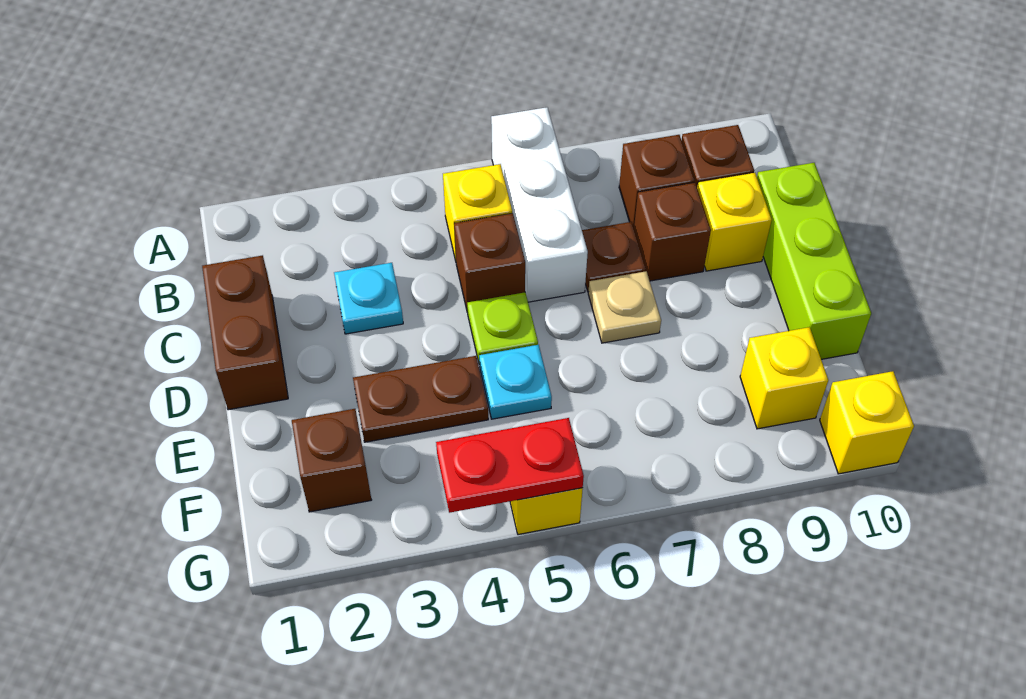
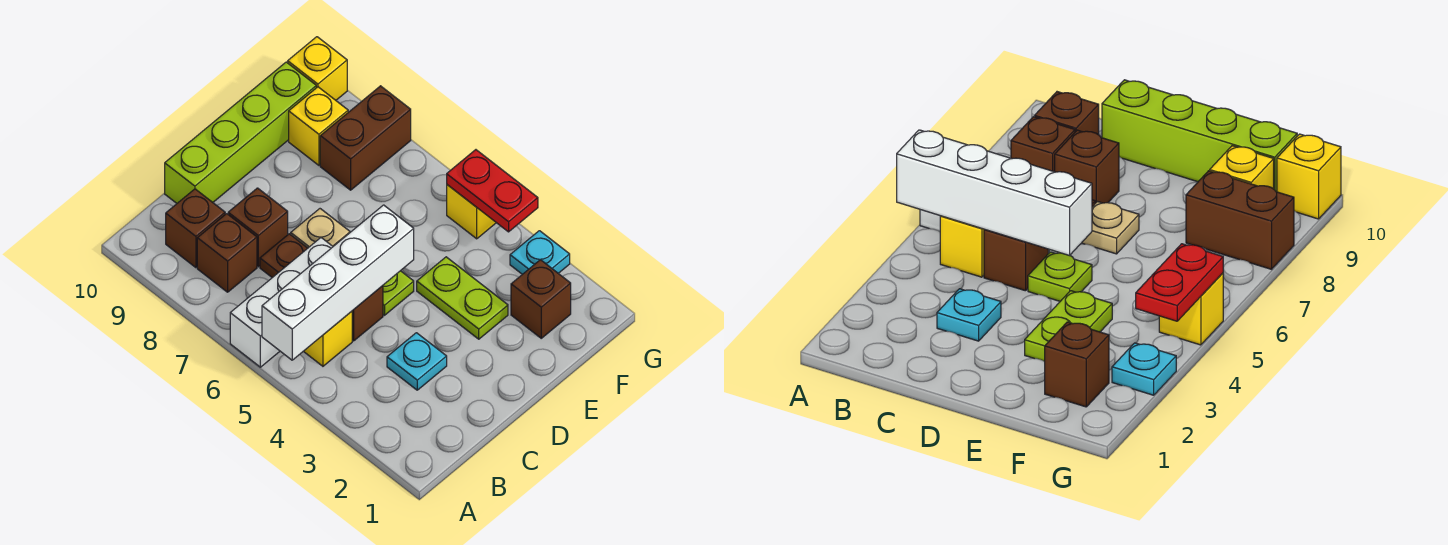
none -> white brick A5:D5 level 2
brown brick C1:D1 level 1 -> brown brick F8:G8 level 1
yellow brick C9 level 1 -> none
lime brick C10:E10 level 1 -> lime brick C10:F10 level 1
brown plate E3:E4 level 1 -> lime plate E3:E4 level 1
cyan plate E5 level 1 -> cyan plate G3 level 1

